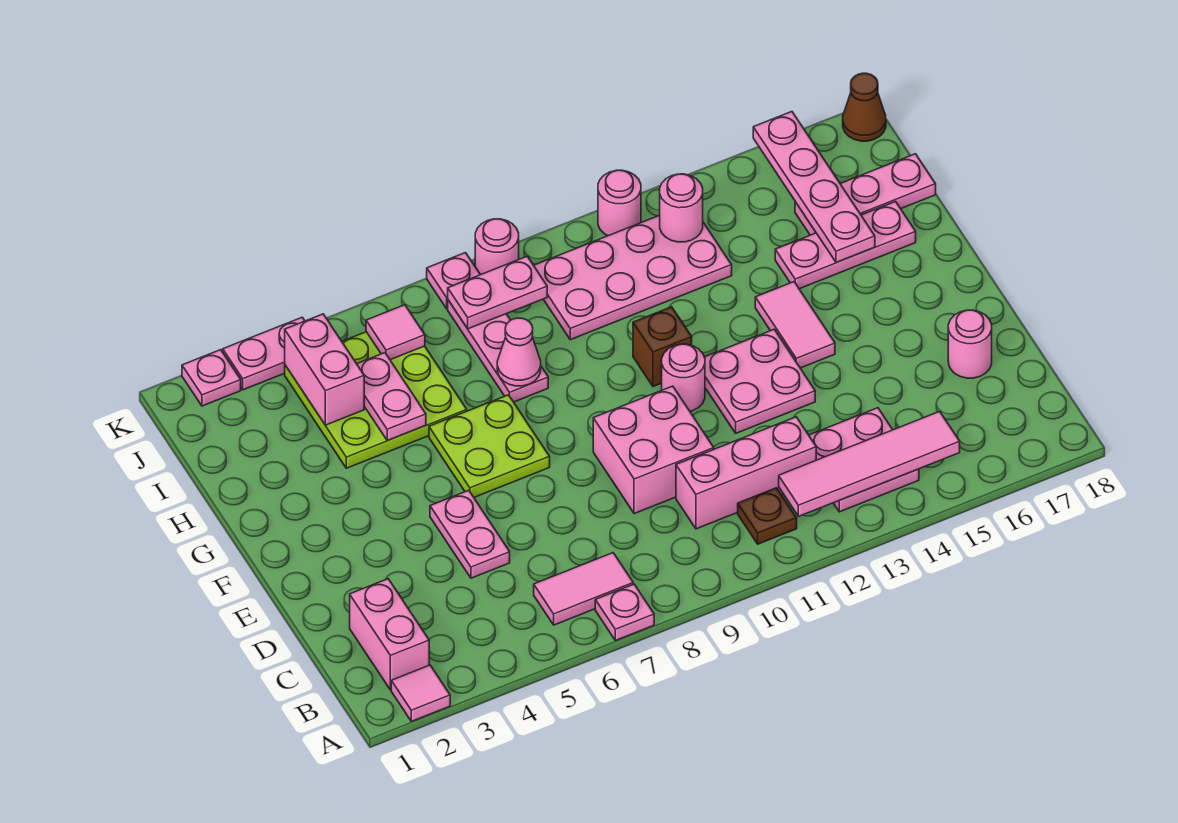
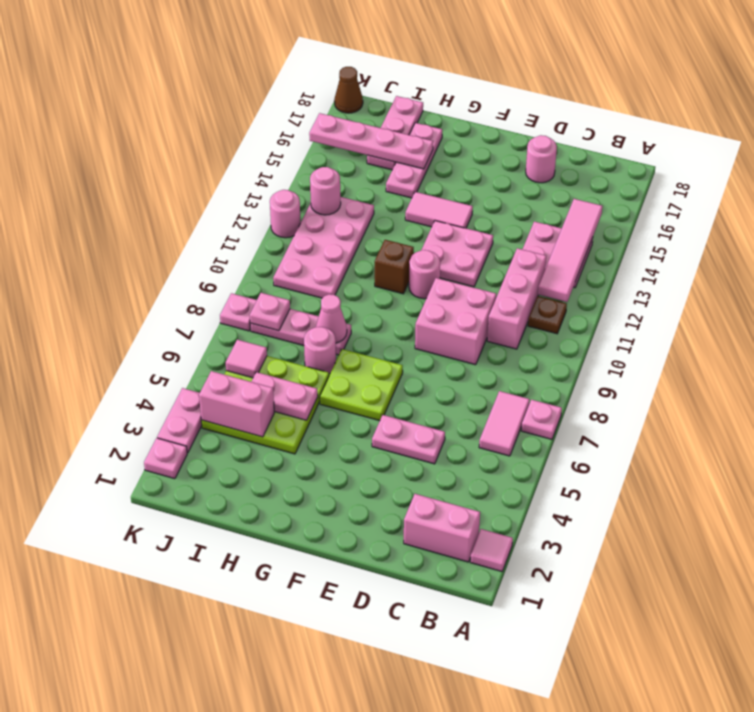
pink plate J8:J9 level 2 -> pink plate J8 level 2
pink round brick K9 level 1 -> pink round brick H7 level 1

